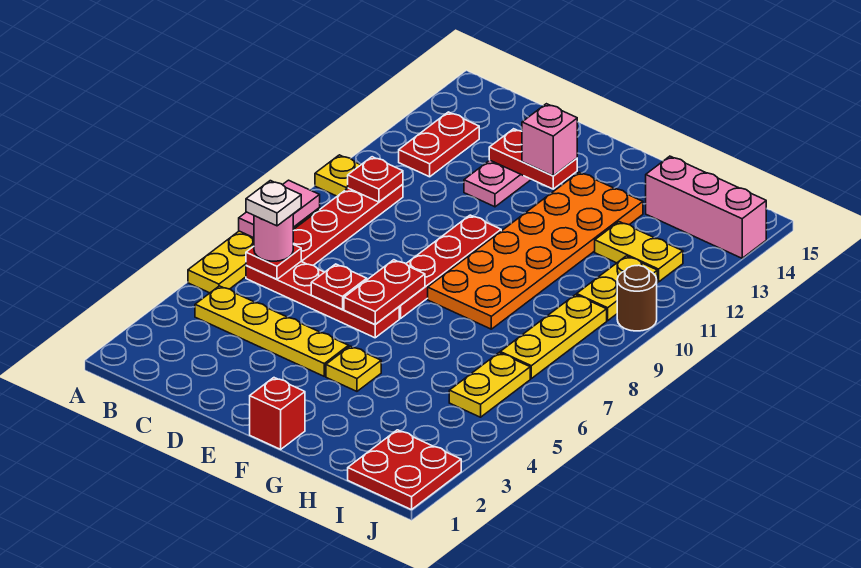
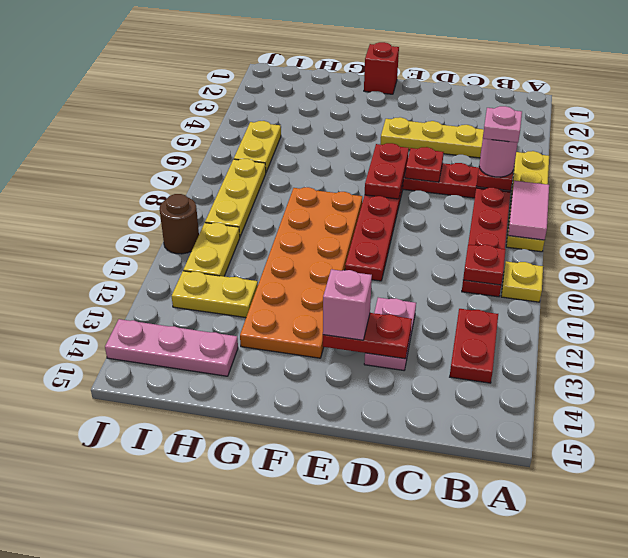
white plate B6 level 4 -> pink plate B6 level 4
yellow plate F4 level 1 -> none
pink brick H14:J14 level 1 -> pink plate H14:J14 level 1
red plate I1:J2 level 1 -> none

